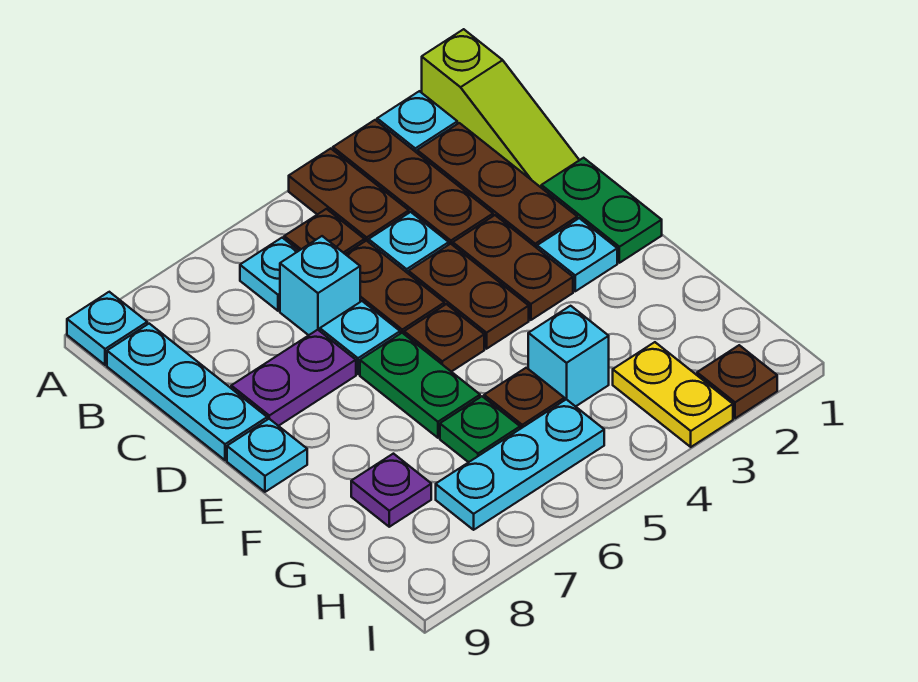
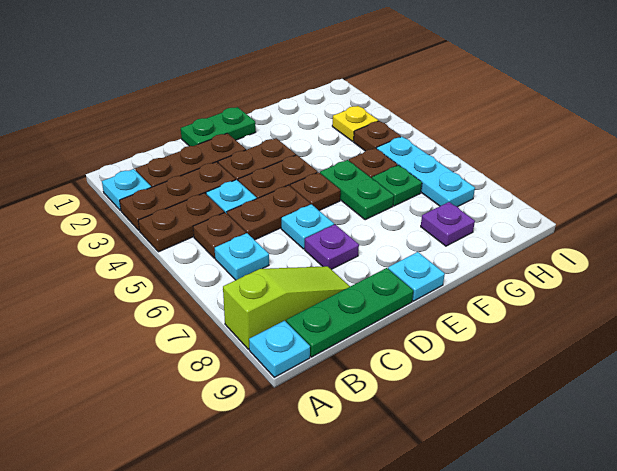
lime slope A1:C1 level 1 top A -> lime slope A8:C8 level 1 top A
cyan plate B9:D9 level 1 -> green plate B9:D9 level 1
cyan brick C6 level 1 -> none
purple plate D7:D8 level 1 -> purple plate D7 level 1
cyan plate E2 level 1 -> none
green plate E6:F6 level 1 -> green plate F5:F6 level 1
cyan brick G4 level 1 -> none
yellow plate H3:I3 level 1 -> yellow plate H3 level 1
brown plate I2 level 1 -> brown plate H4 level 1

